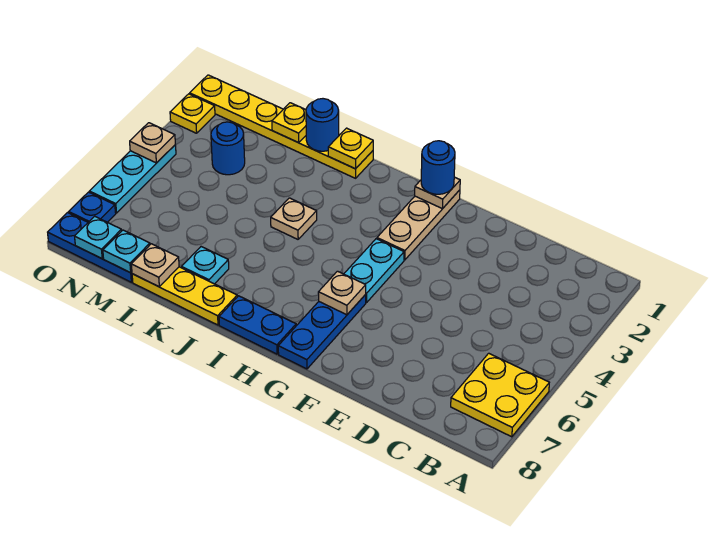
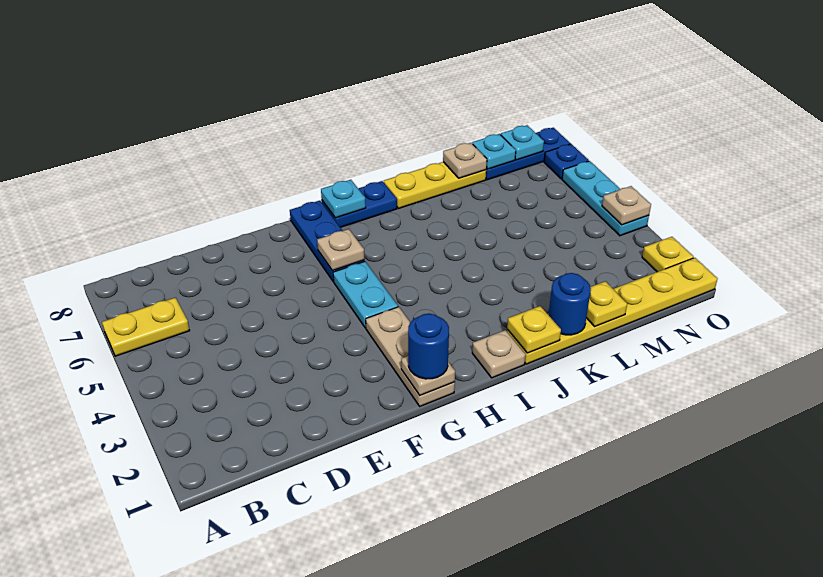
yellow plate A6:B7 level 1 -> yellow plate A6:B6 level 1
tan plate J4 level 1 -> tan plate I1 level 1
cyan plate K7 level 1 -> cyan plate H8 level 2
blue round brick M3 level 1 -> none

